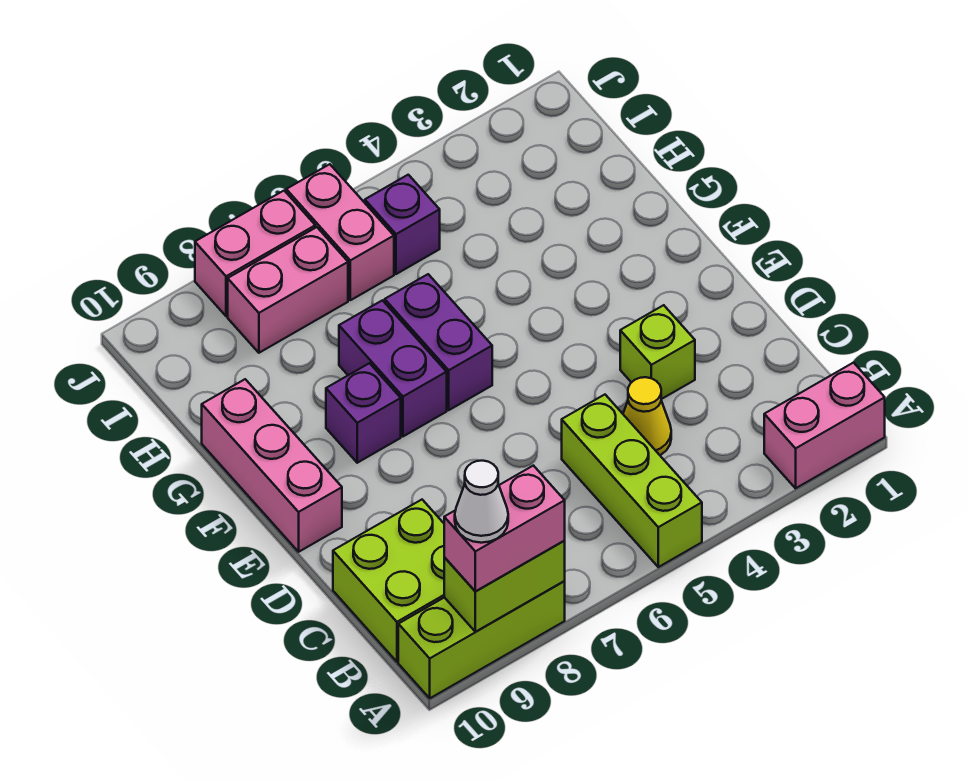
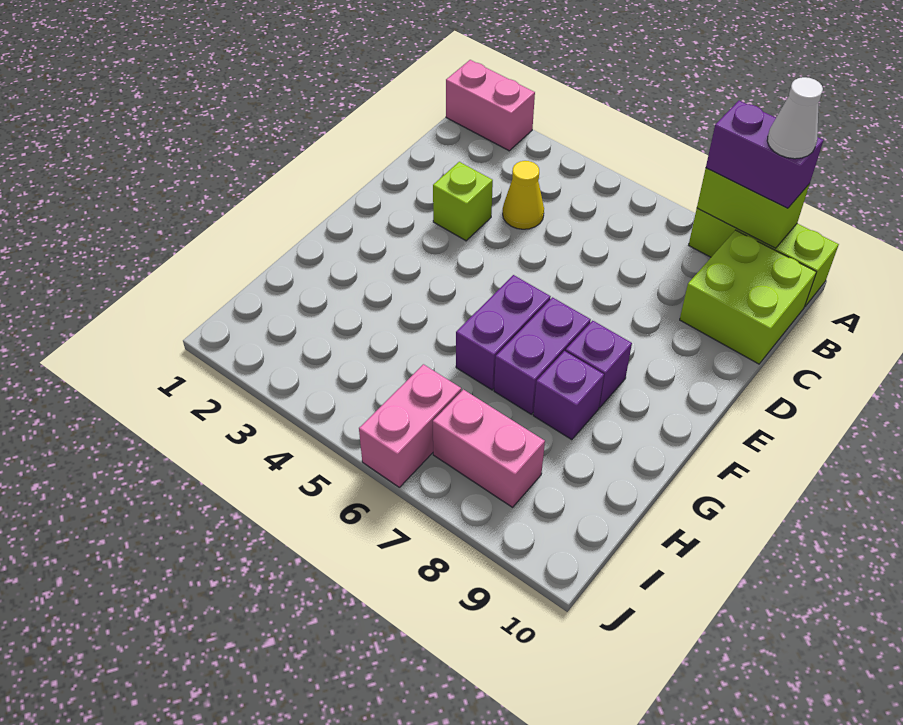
lime brick A5:C5 level 1 -> none
pink brick A8:A9 level 3 -> purple brick A8:A9 level 3
pink brick E10:G10 level 1 -> none
purple brick I5 level 1 -> purple brick G8 level 1
pink brick J7:J8 level 1 -> none

